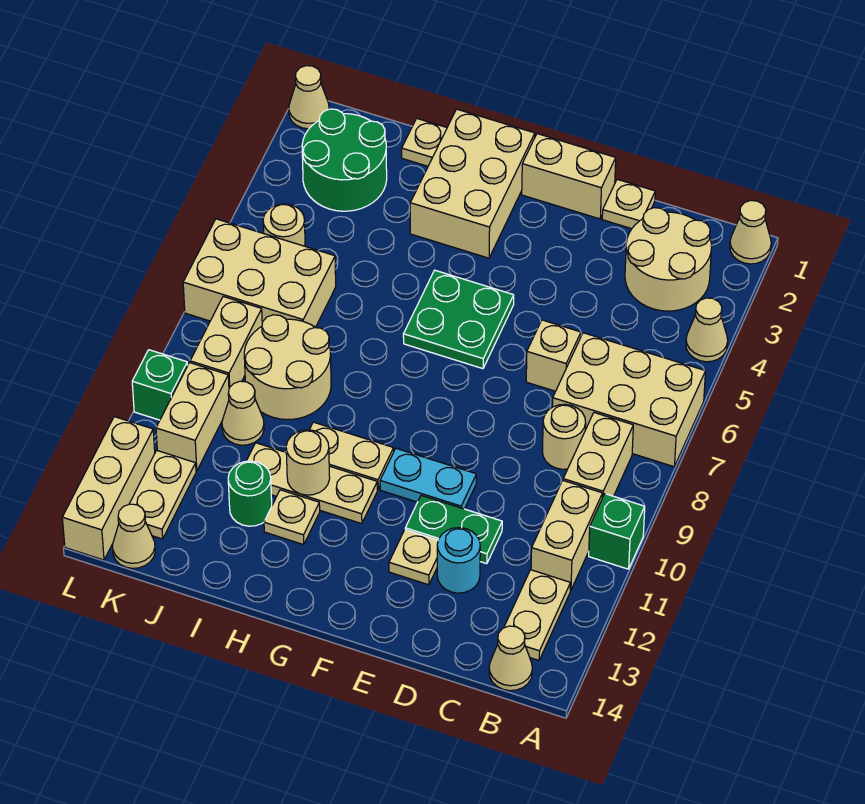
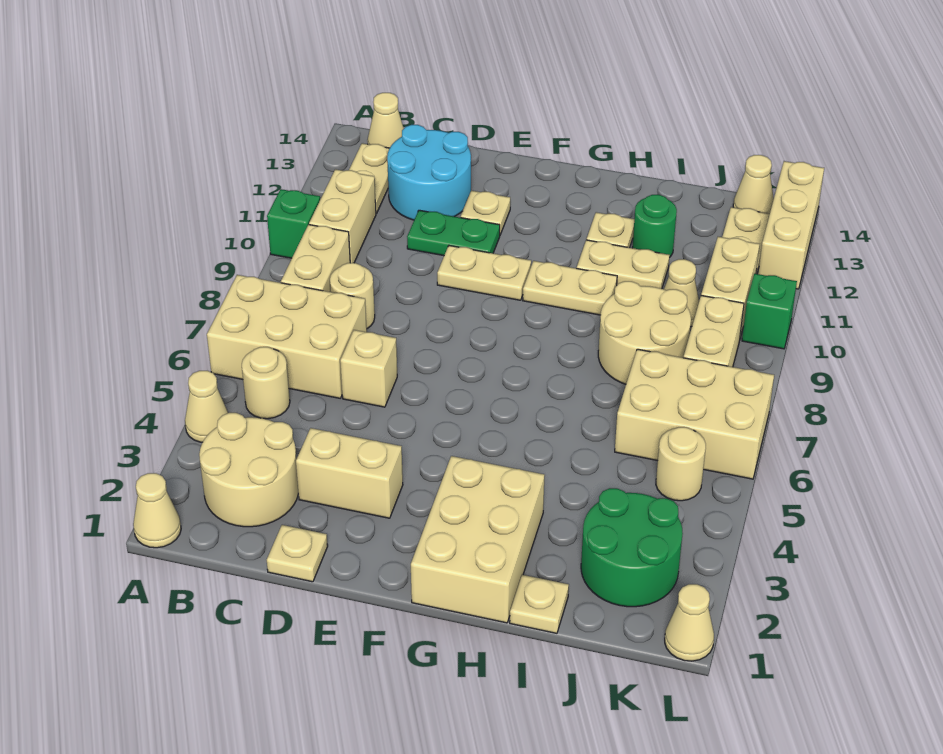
cyan round brick D12 level 1 -> cyan round brick C12:D13 level 1
tan brick E1:F1 level 1 -> tan brick D3:E3 level 1
cyan plate E10:F10 level 1 -> tan plate E10:F10 level 1
green plate F5:G6 level 1 -> none
tan plate G11:I11 level 1 -> tan plate H11:I11 level 1
tan round brick H11 level 2 -> tan round brick B5 level 1

